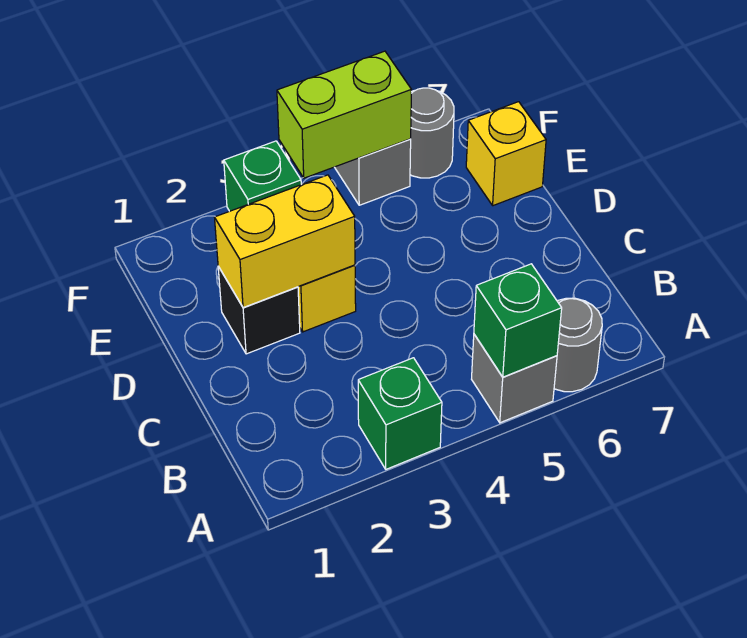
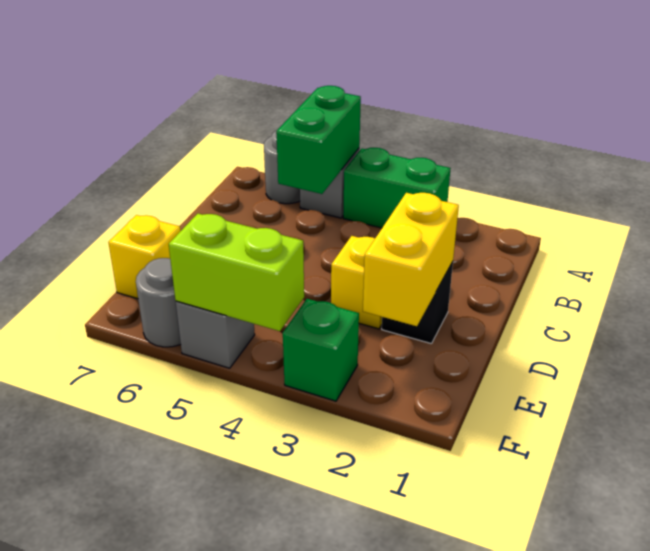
green brick A3 level 1 -> green brick A3:A4 level 1
green brick A5 level 2 -> green brick A5:B5 level 2
yellow brick D2:D3 level 2 -> yellow brick D2:E2 level 2

